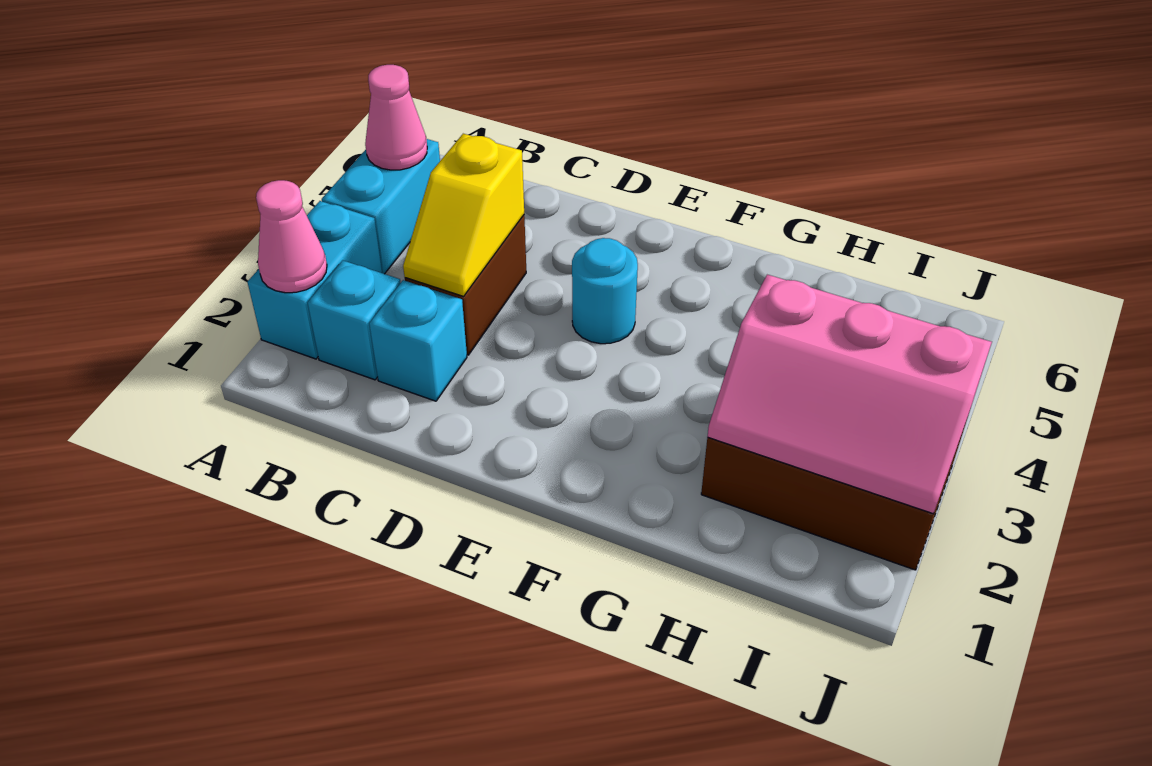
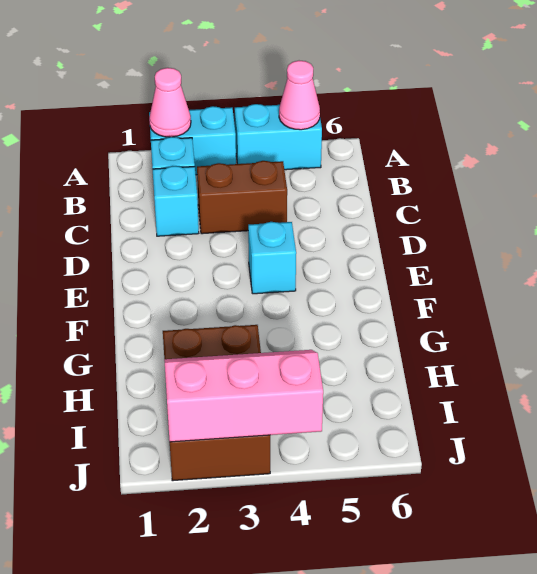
yellow slope C3:C4 level 2 top 4 -> none
cyan round brick E4 level 1 -> cyan brick E4 level 1
pink slope H2:J3 level 2 top 3 -> pink slope I2:J4 level 2 top J

